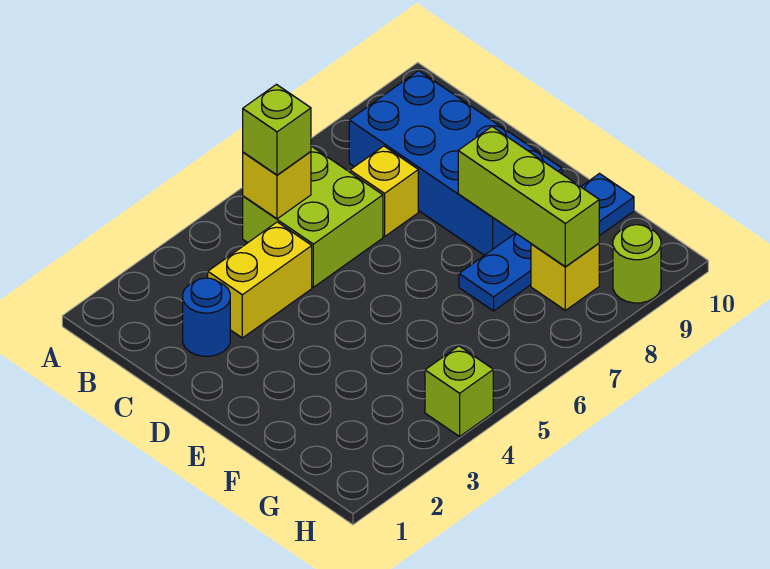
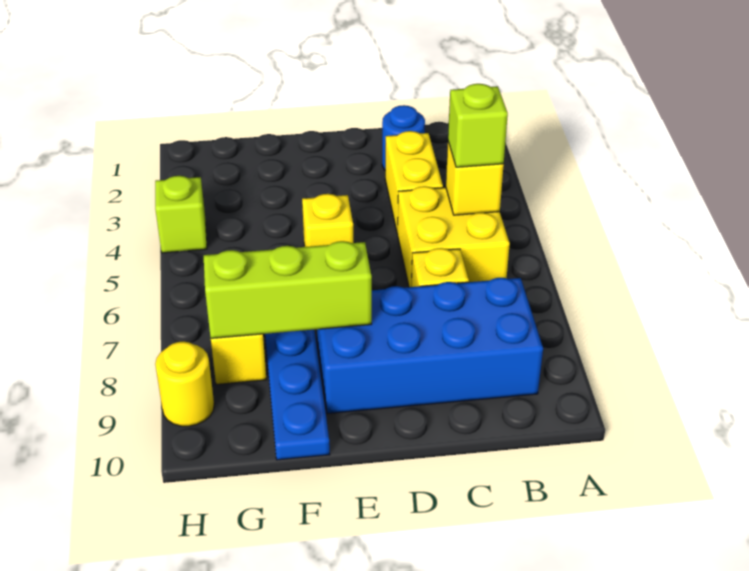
lime brick B5:C6 level 1 -> yellow brick B5:C6 level 1
none -> yellow brick E5 level 1
lime round brick H9 level 1 -> yellow round brick H9 level 1

